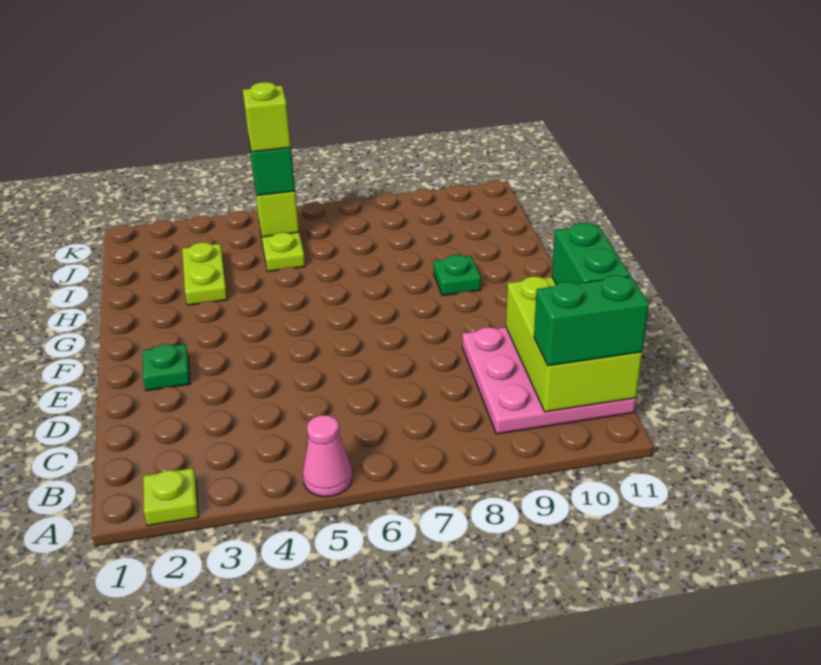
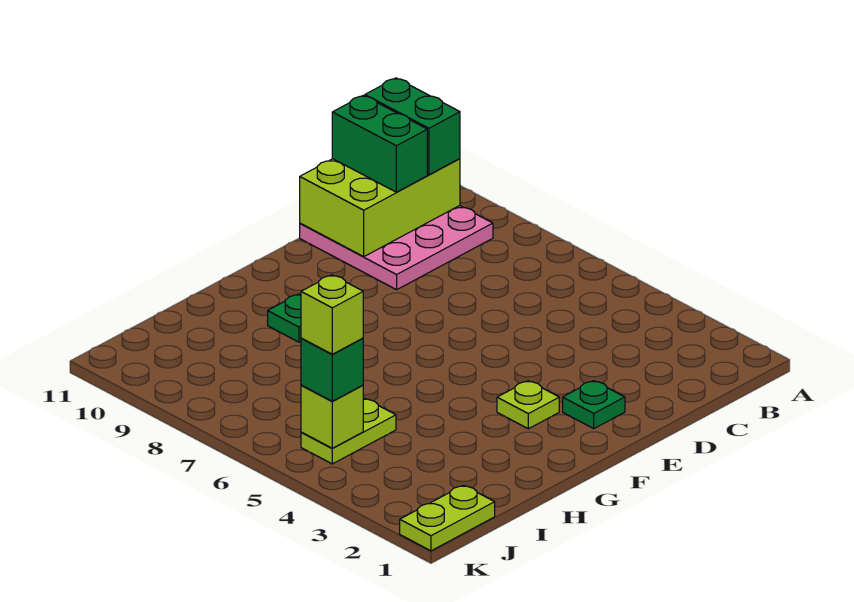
lime plate A2 level 1 -> lime plate F3 level 1
pink cone A5 level 1 -> none
green brick C11:D11 level 3 -> green brick C10:C11 level 3
lime plate H3:I3 level 1 -> lime plate J1:K1 level 1

